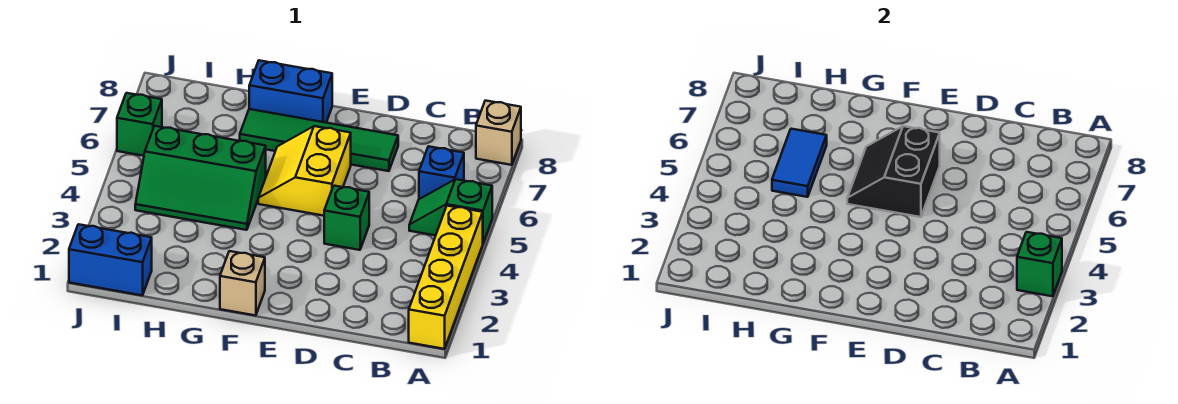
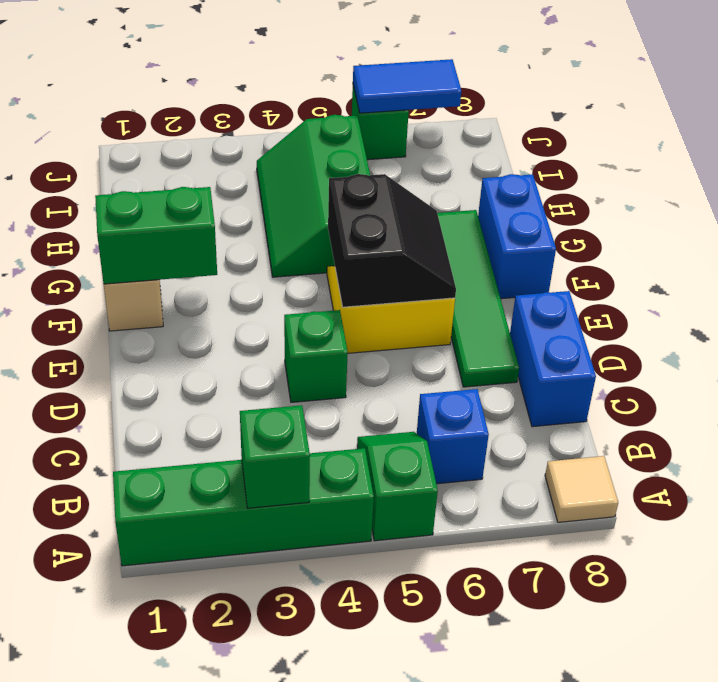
yellow brick A1:A4 level 1 -> green brick A1:A4 level 1
tan brick A8 level 1 -> tan tile A8 level 1
black slope E5:F6 level 2 top E -> black slope E5:F6 level 2 top 5
none -> green brick F1:F2 level 2
blue tile H5:H6 level 2 -> blue tile J6:J7 level 2
blue brick I1:J1 level 1 -> blue brick C8:D8 level 1

